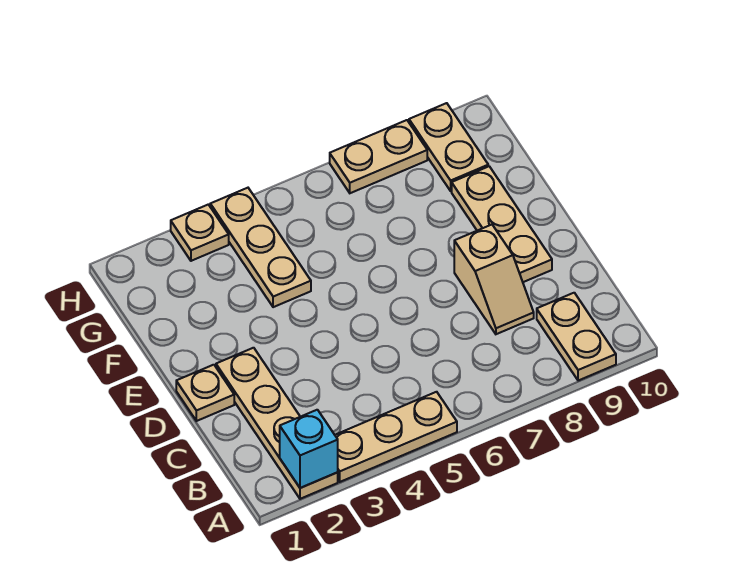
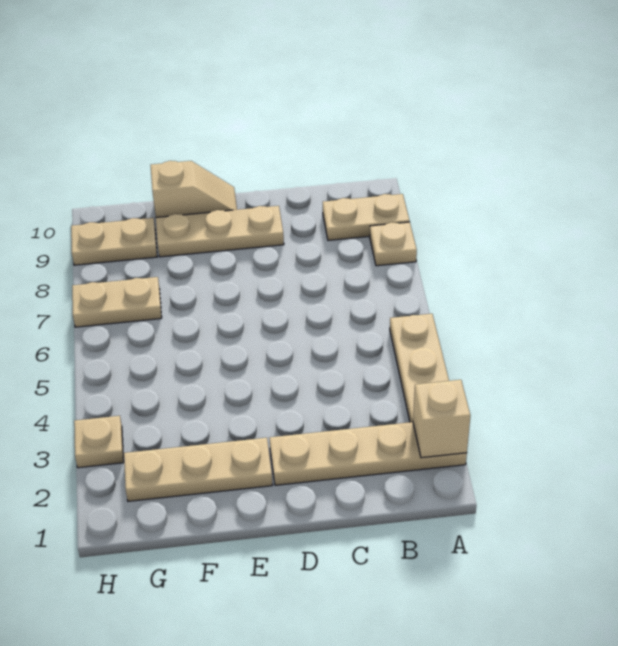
cyan brick A2 level 2 -> tan brick A2 level 2
tan slope C8:D8 level 1 top D -> tan slope E10:F10 level 1 top F
tan plate D1 level 1 -> tan plate A8 level 1
tan plate F4:H4 level 1 -> tan plate E2:G2 level 1
tan plate H7:H8 level 1 -> tan plate G7:H7 level 1

